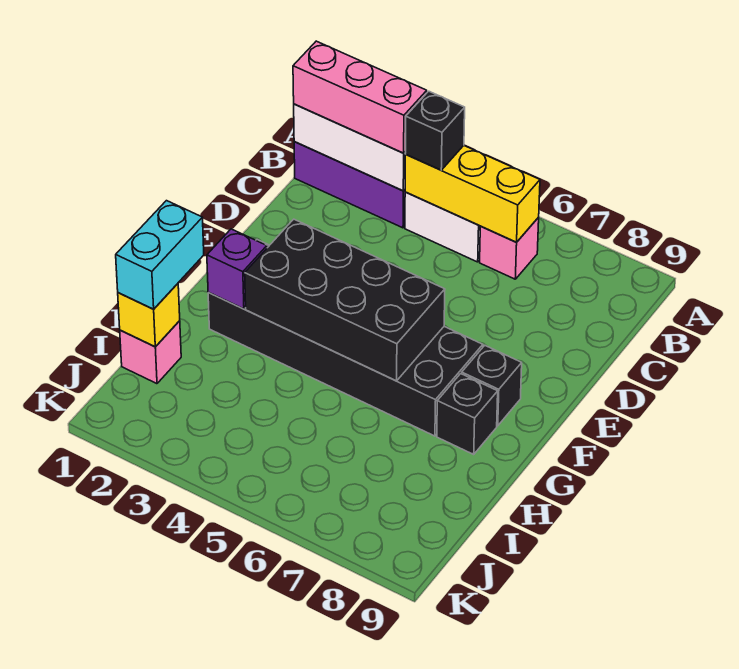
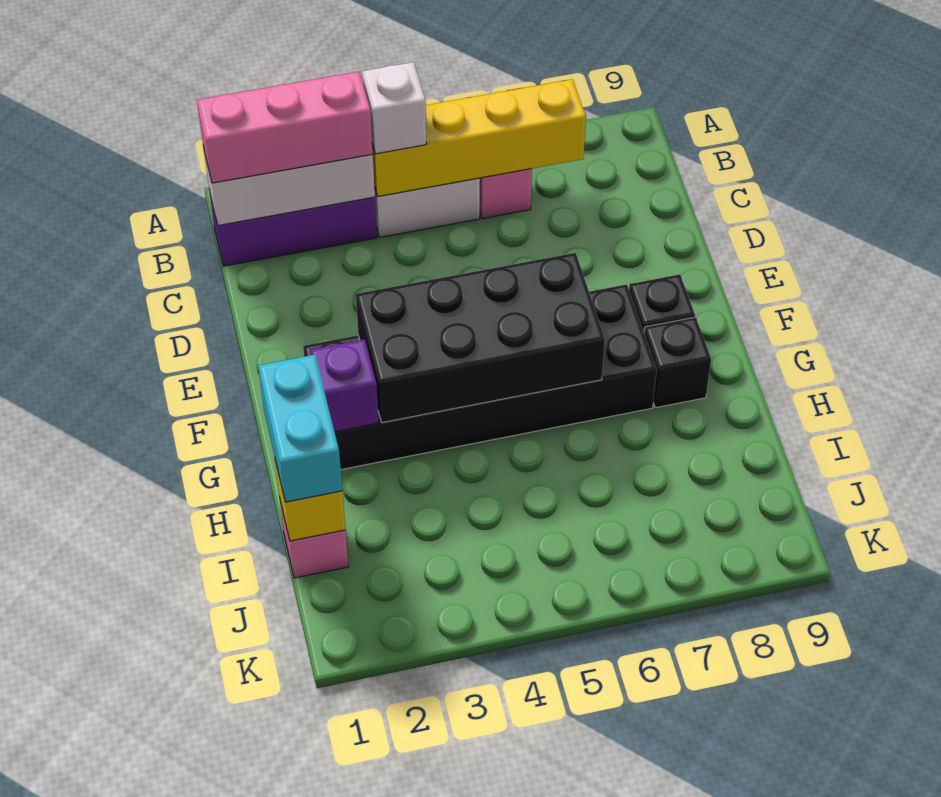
yellow brick B4:B6 level 2 -> yellow brick B4:B7 level 2
black brick B4 level 3 -> white brick B4 level 3

